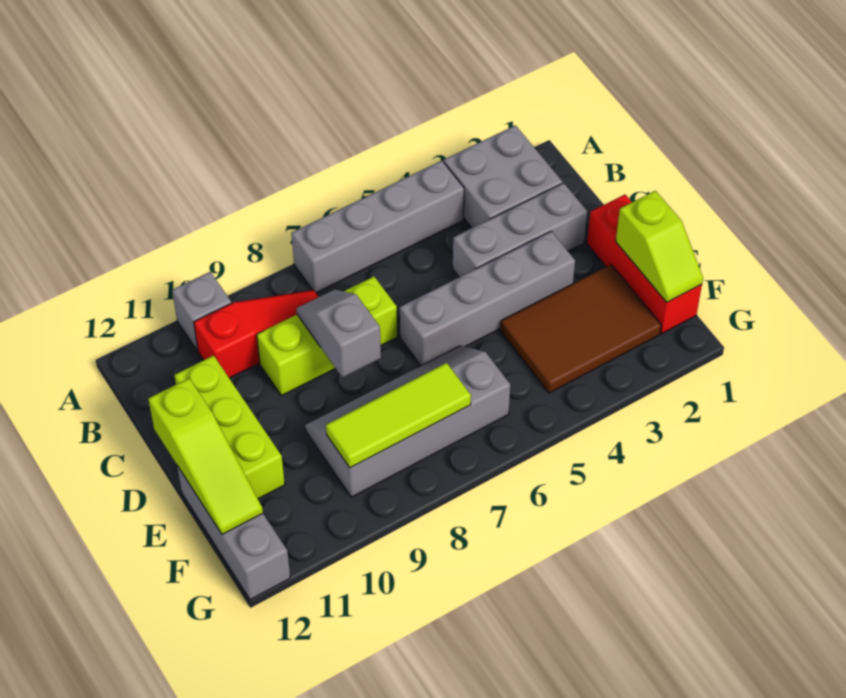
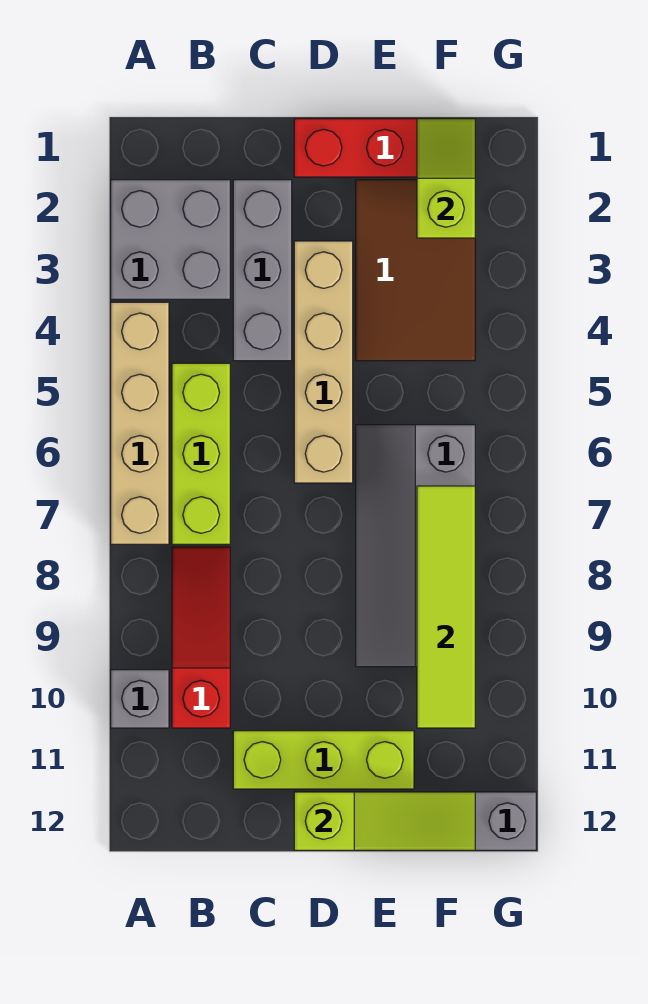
grey brick A4:A7 level 1 -> tan brick A4:A7 level 1
lime brick C7:C9 level 1 -> lime brick B5:B7 level 1
grey slope C8:D8 level 2 top D -> none
grey brick D3:D6 level 1 -> tan brick D3:D6 level 1
lime slope E1:F1 level 2 top E -> lime slope F1:F2 level 2 top 2
lime tile F7:F9 level 2 -> lime tile F7:F10 level 2

